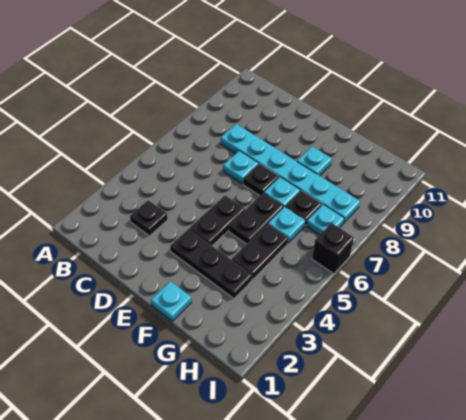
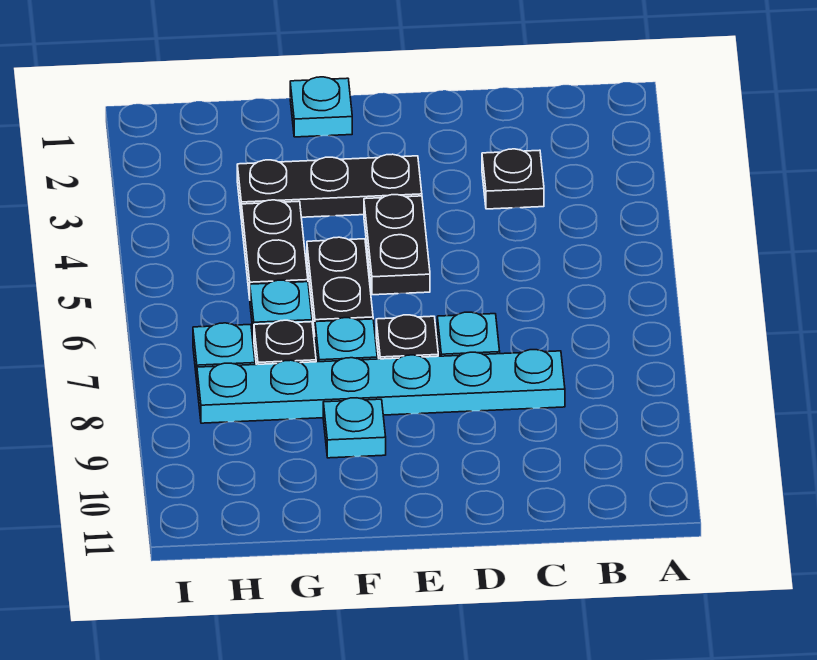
black brick I6 level 1 -> none

